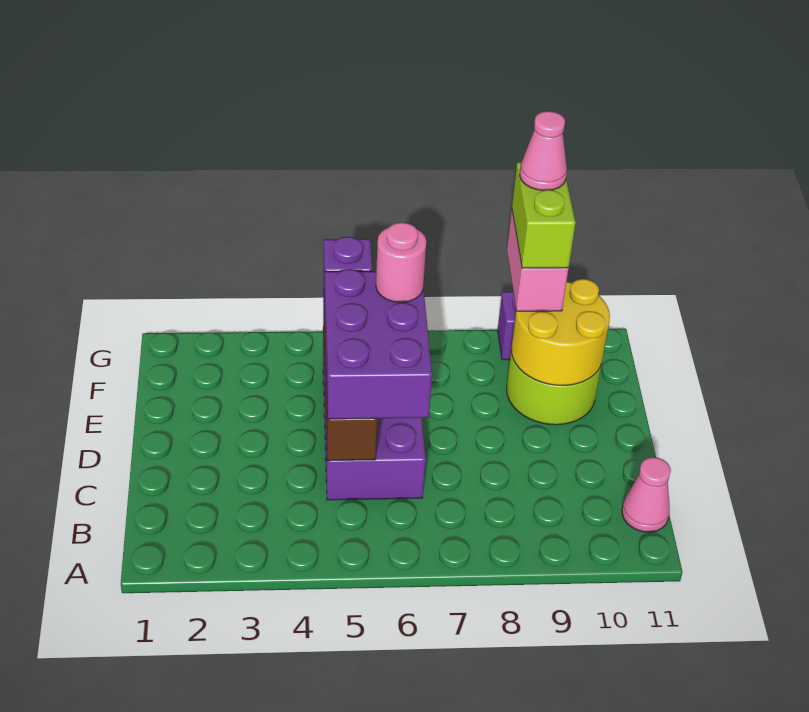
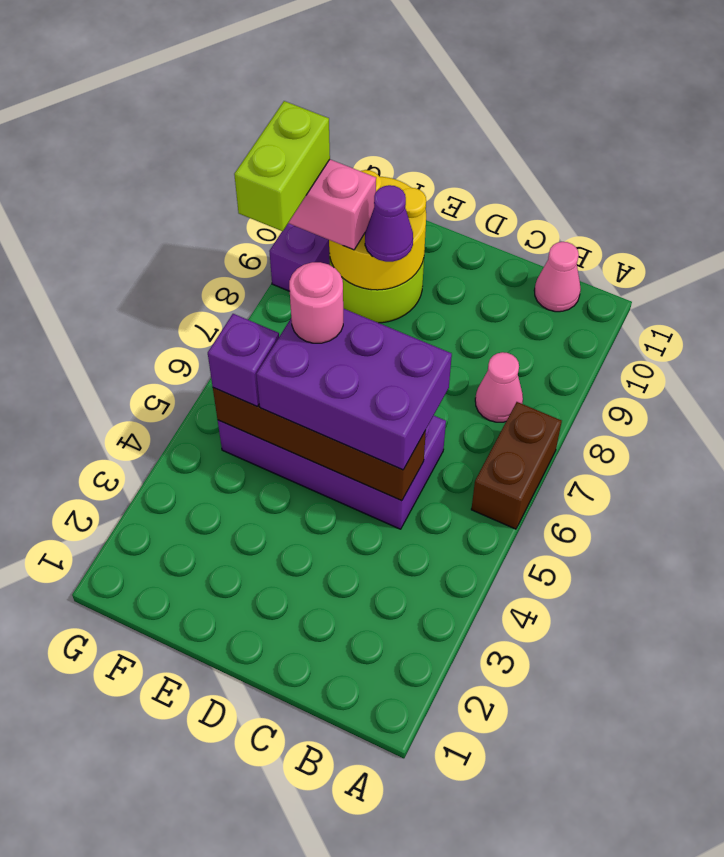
none -> brown brick A6:A7 level 1
none -> purple cone E9 level 3
lime brick F9:G9 level 4 -> lime brick G8:G9 level 4
pink cone G9 level 5 -> pink cone B8 level 1

